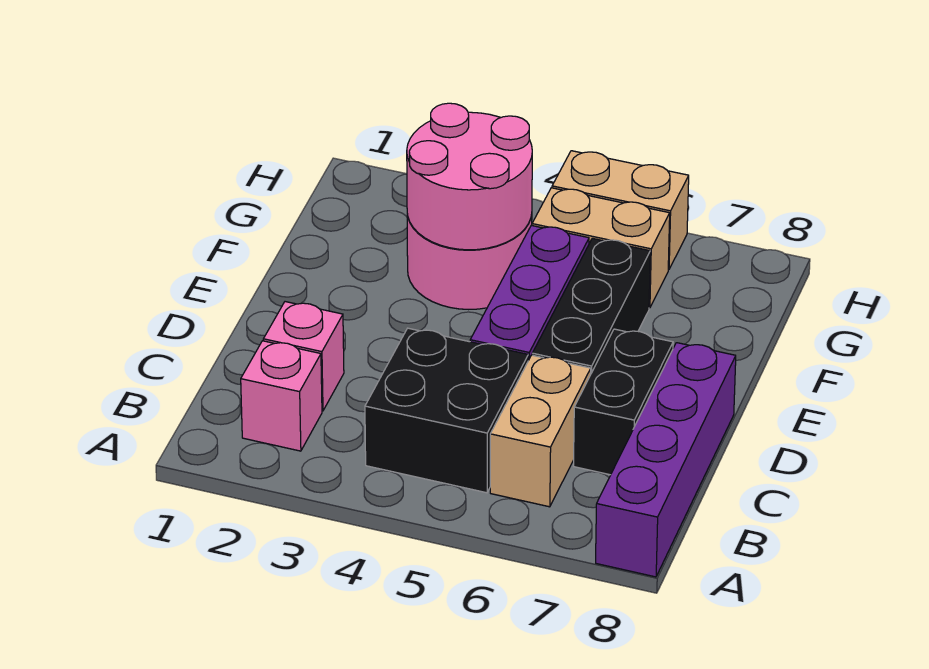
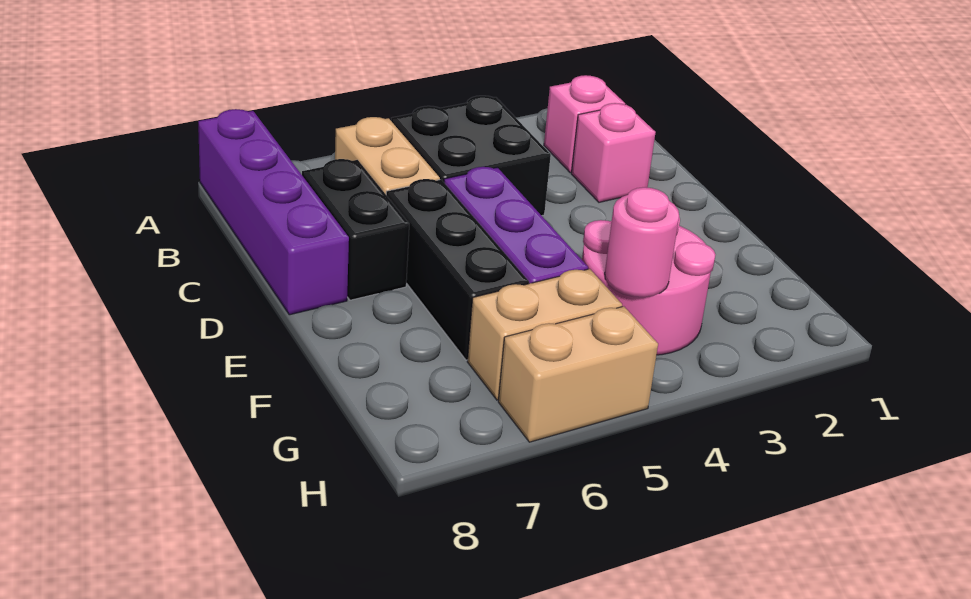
pink round brick F3:G4 level 2 -> pink round brick G4 level 2

